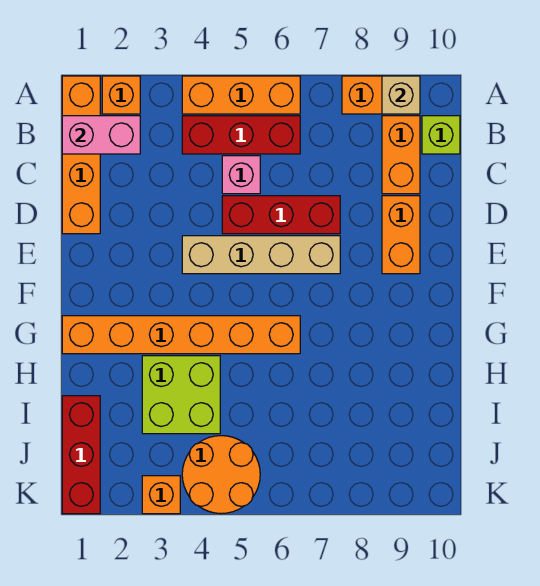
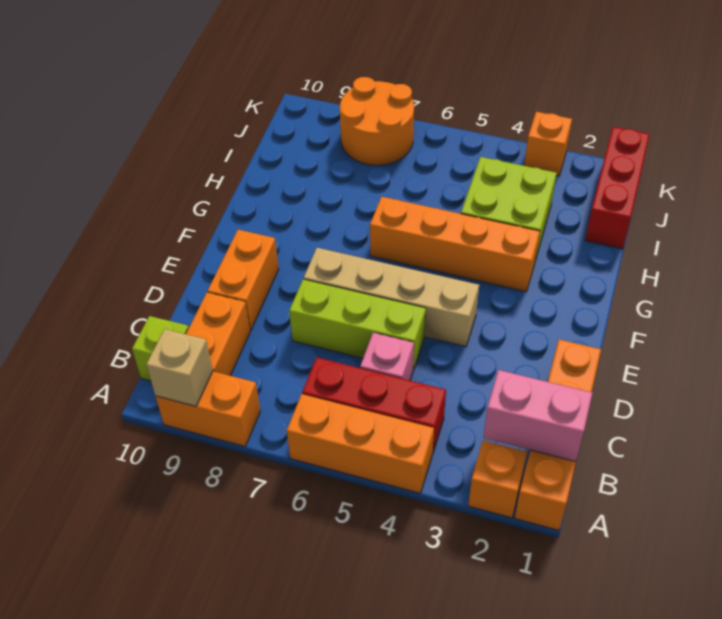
red brick D5:D7 level 1 -> lime brick D5:D7 level 1
orange brick G1:G6 level 1 -> orange brick G3:G6 level 1
orange round brick J4:K5 level 1 -> orange round brick J7:K8 level 1

